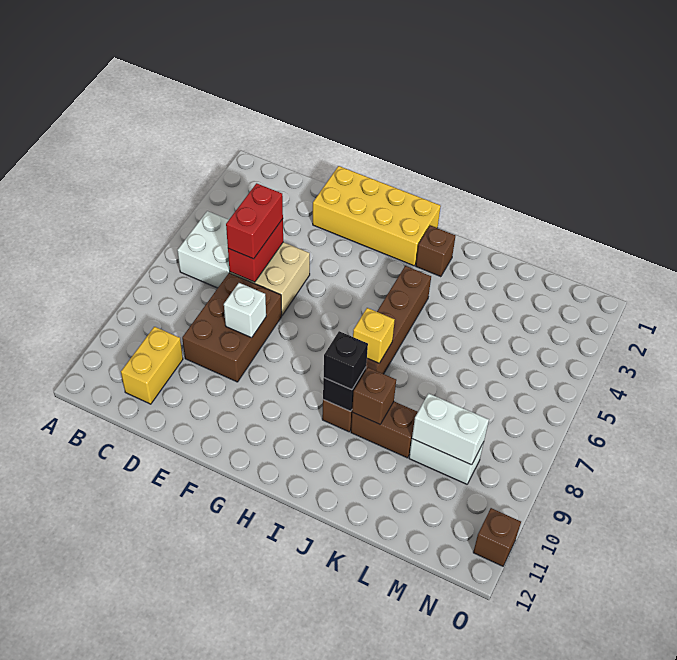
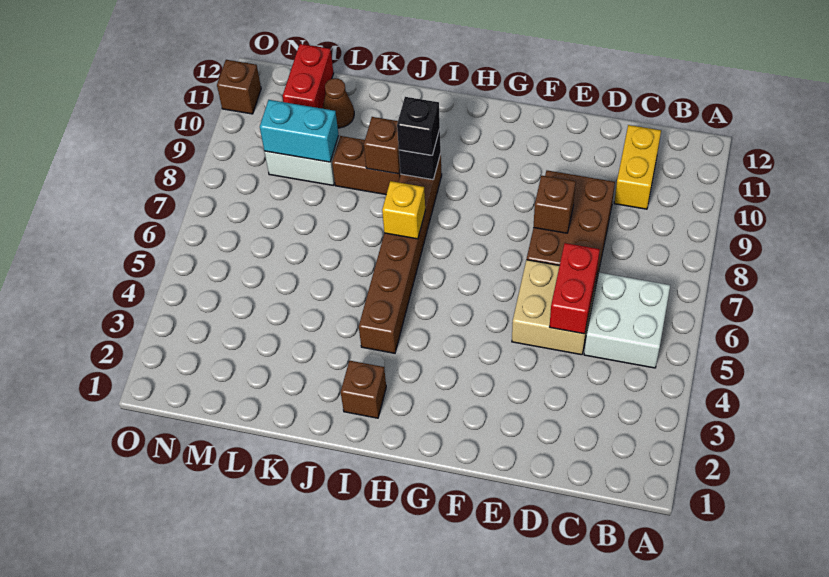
red brick D5:D6 level 3 -> red brick M11:M12 level 1
yellow brick E1:H2 level 1 -> none
white brick E8 level 2 -> brown brick E8 level 2
white brick L9:M9 level 2 -> cyan brick L9:M9 level 2
none -> brown cone L11 level 1

